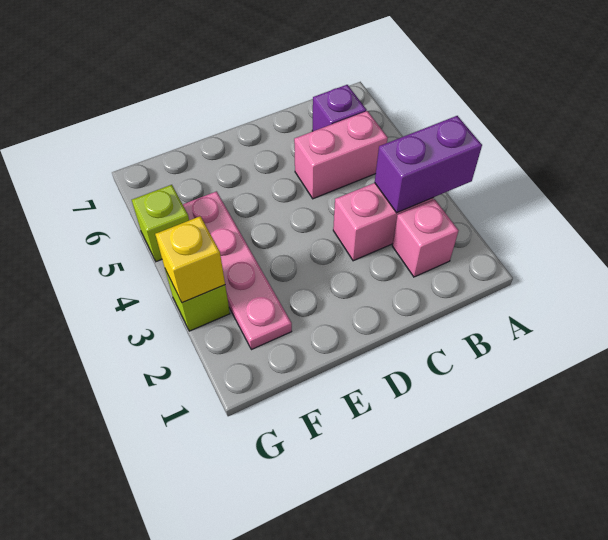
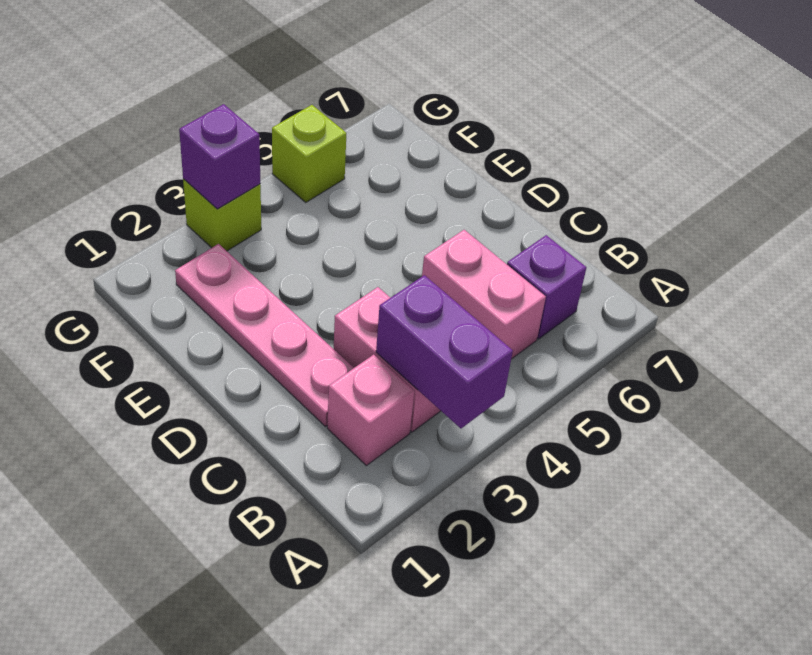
pink plate F2:F5 level 1 -> pink plate C2:F2 level 1
yellow brick G3 level 2 -> purple brick G3 level 2

